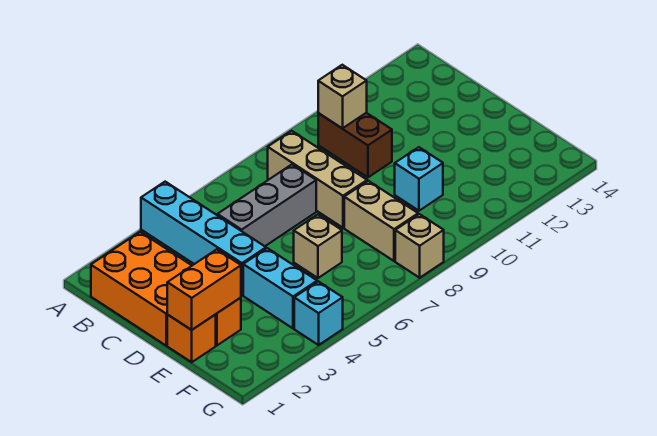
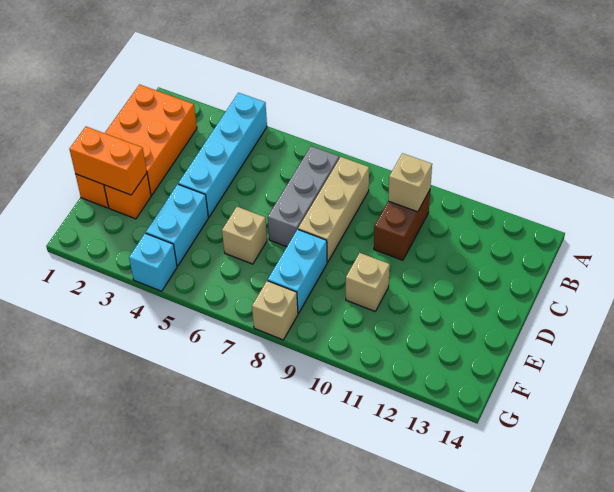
grey brick C5:C7 level 1 -> grey brick B7:D7 level 1
tan brick E8:F8 level 1 -> cyan brick E8:F8 level 1
cyan brick E10 level 1 -> tan brick E10 level 1

